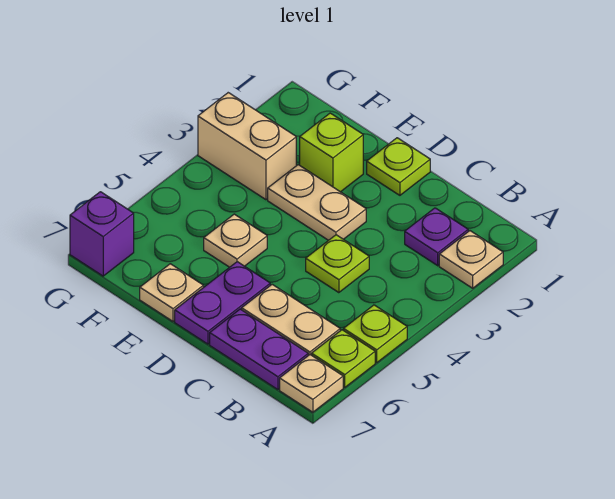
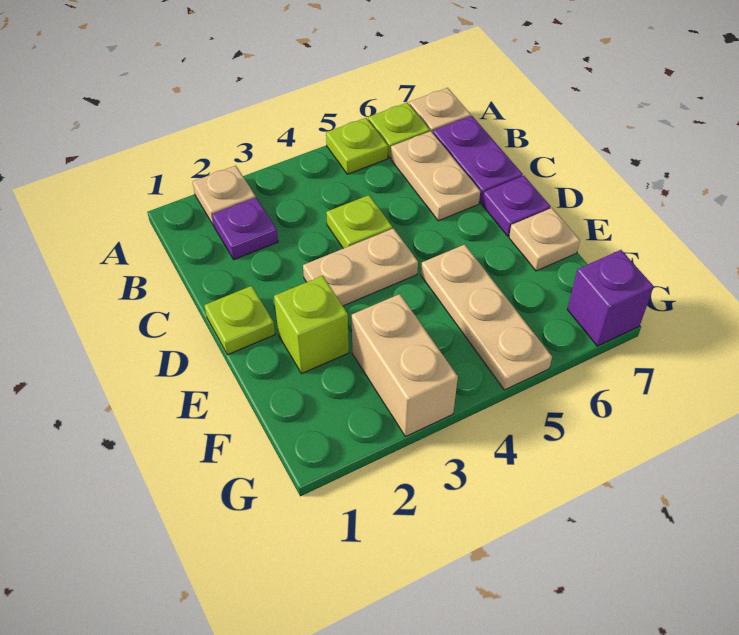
tan plate D3:E3 level 1 -> tan plate D3:D4 level 1
purple plate D6:D7 level 1 -> purple plate D7 level 1
tan plate E5 level 1 -> tan plate E5:G5 level 1

